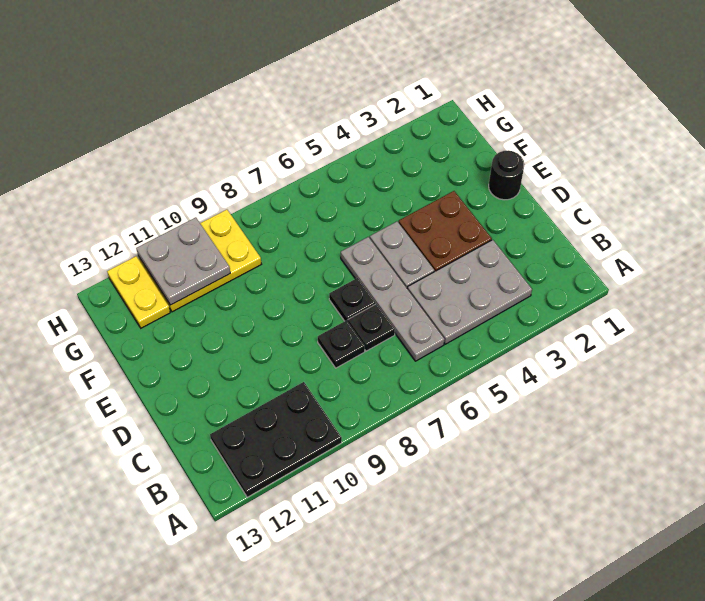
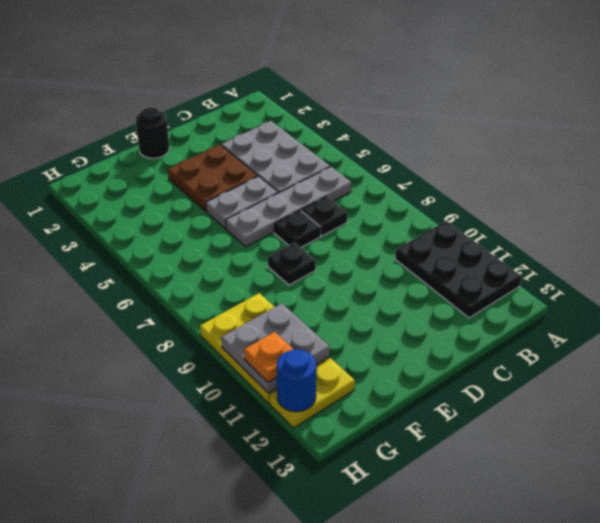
black plate C8 level 1 -> black plate E8 level 1
none -> orange plate H11 level 3
none -> blue round brick H12 level 2

